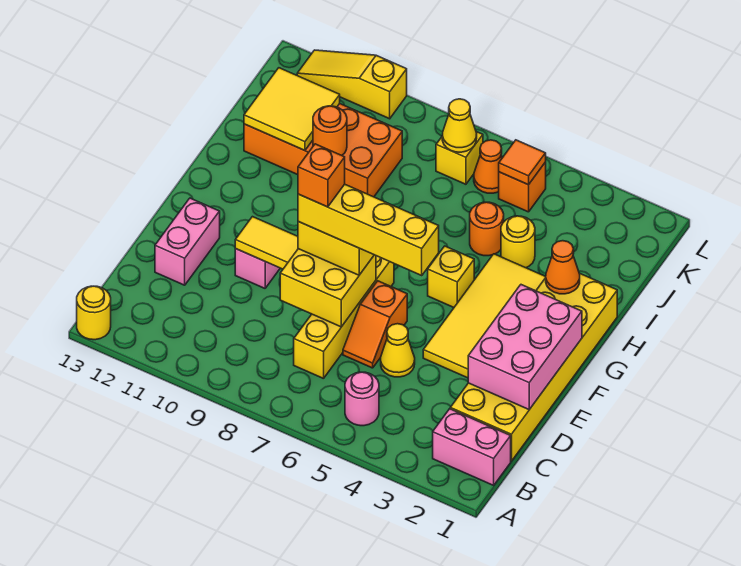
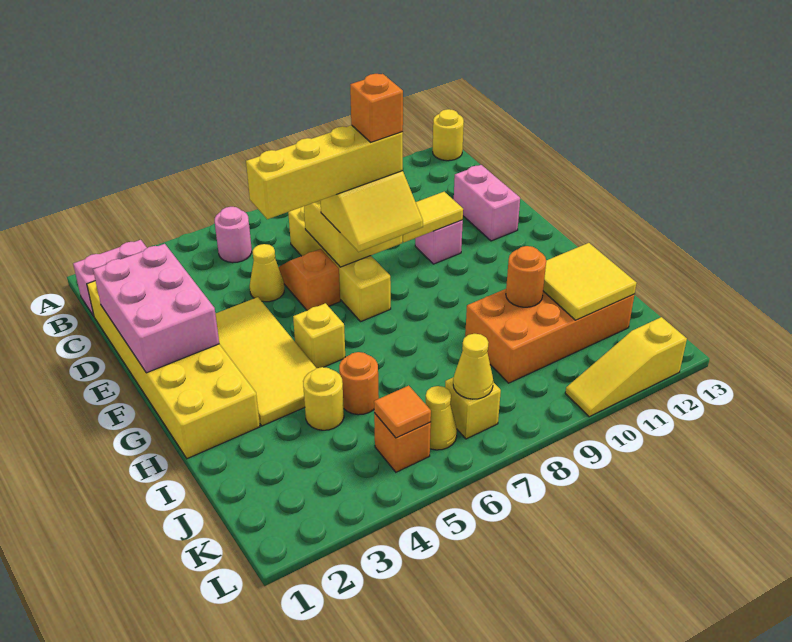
orange cone H2 level 2 -> none
orange cone K6 level 1 -> yellow cone K6 level 1
yellow slope L10:L12 level 1 top 10 -> yellow slope L10:L12 level 1 top 12

